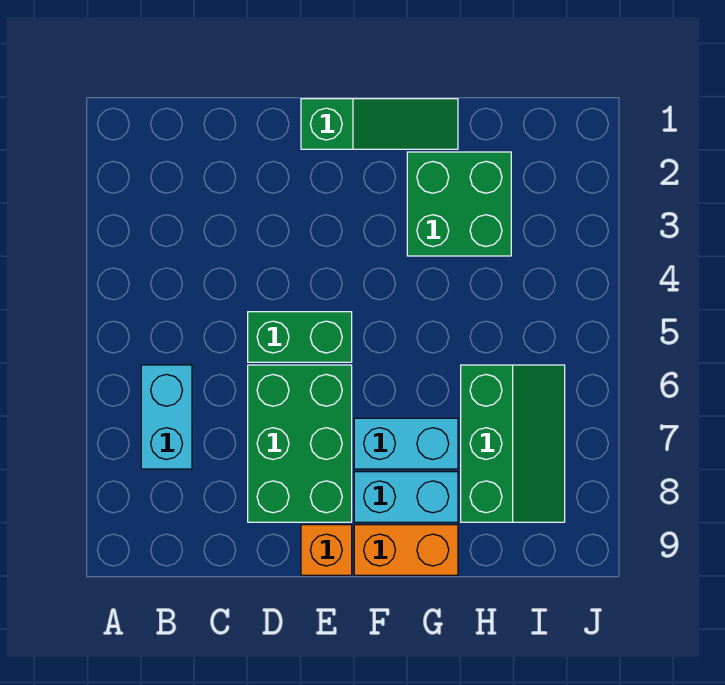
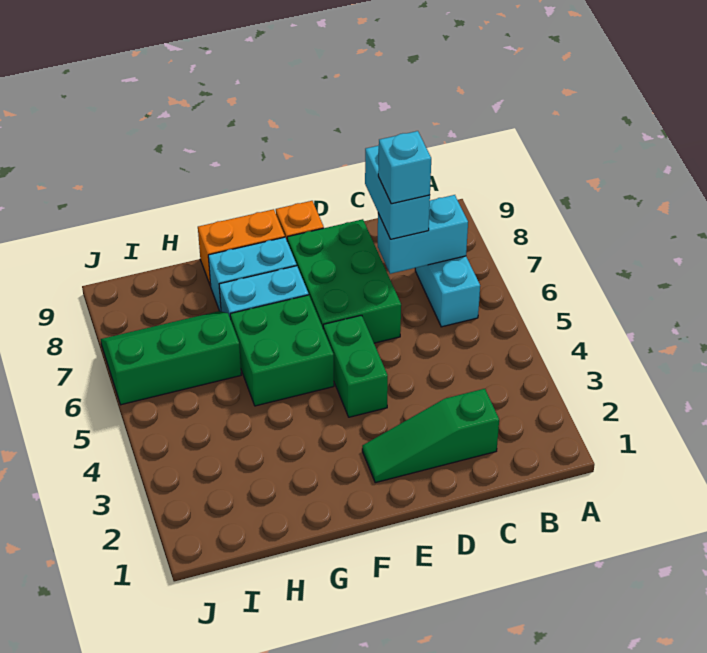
none -> cyan brick B7:C7 level 2
none -> cyan brick C7:C8 level 3
none -> cyan brick C7 level 4
green brick D5:E5 level 1 -> green brick E4:E5 level 1
green slope E1:G1 level 1 top E -> green slope C2:E2 level 1 top C
green brick G2:H3 level 1 -> green brick F5:G6 level 1
green slope H6:I8 level 1 top H -> green slope H6:J7 level 1 top 6

